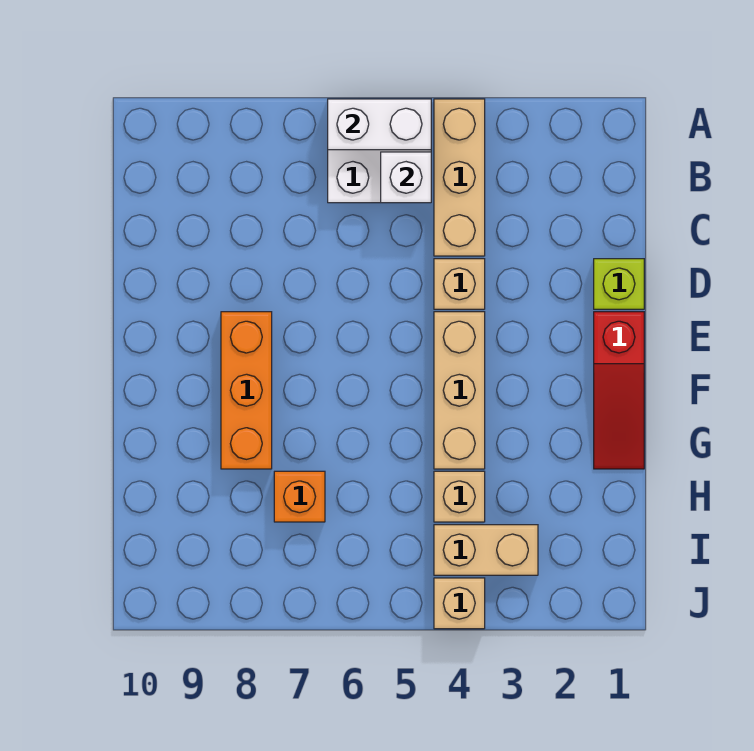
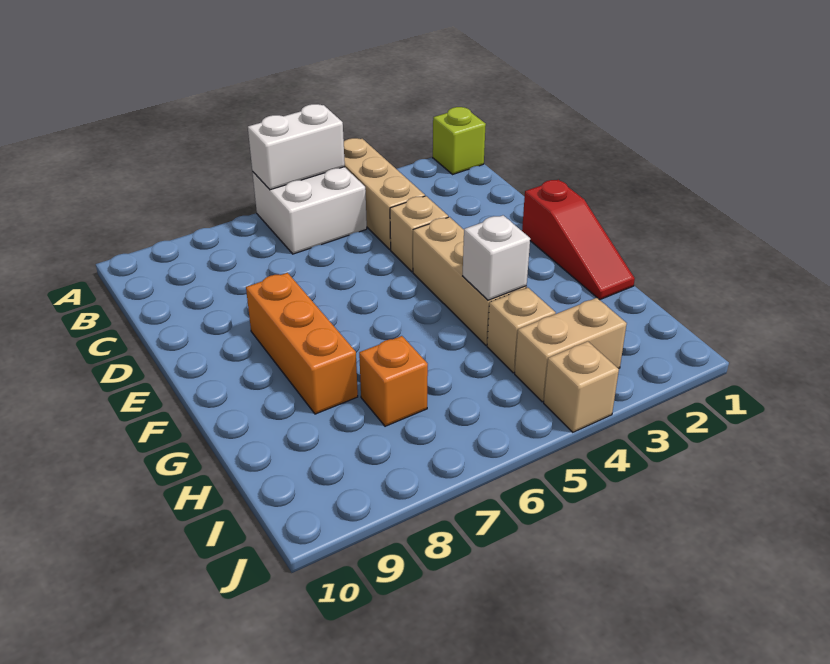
white brick B5 level 2 -> white brick G4 level 2
lime brick D1 level 1 -> lime brick A1 level 1

